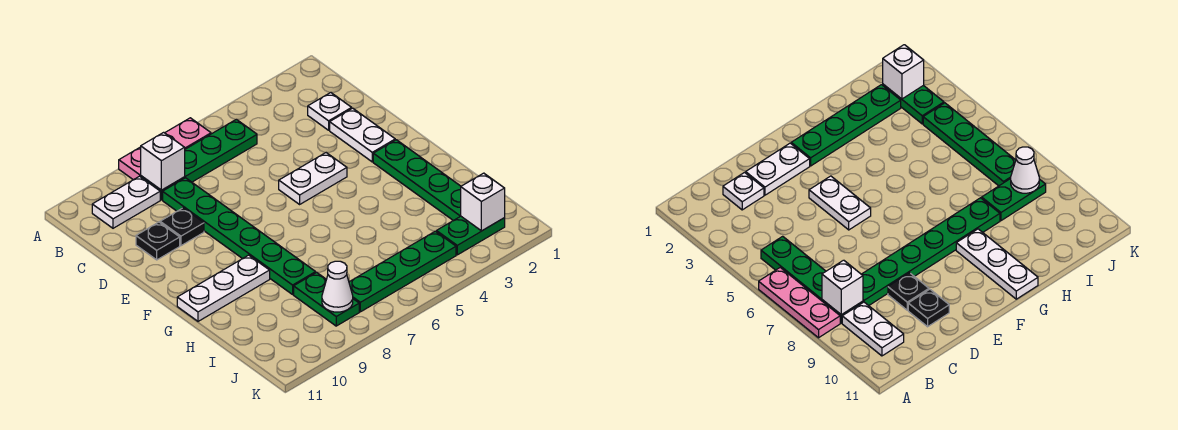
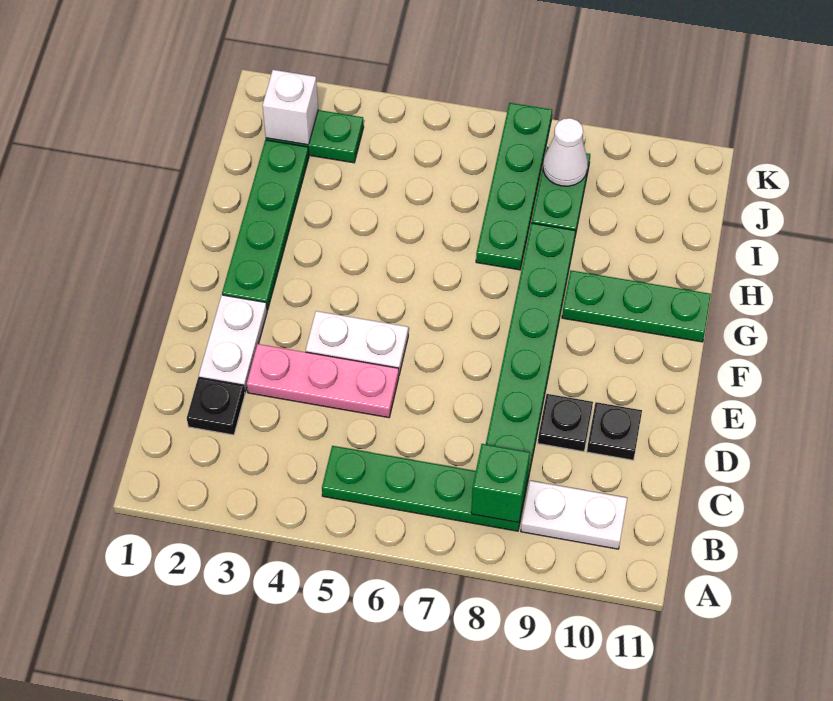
pink plate A6:A8 level 1 -> pink plate D3:D5 level 1
white brick B8 level 2 -> green brick B8 level 2
white plate C2 level 1 -> black plate C2 level 1
white plate G9:G11 level 1 -> green plate G9:G11 level 1
green plate J4:J7 level 1 -> green plate H7:K7 level 1

